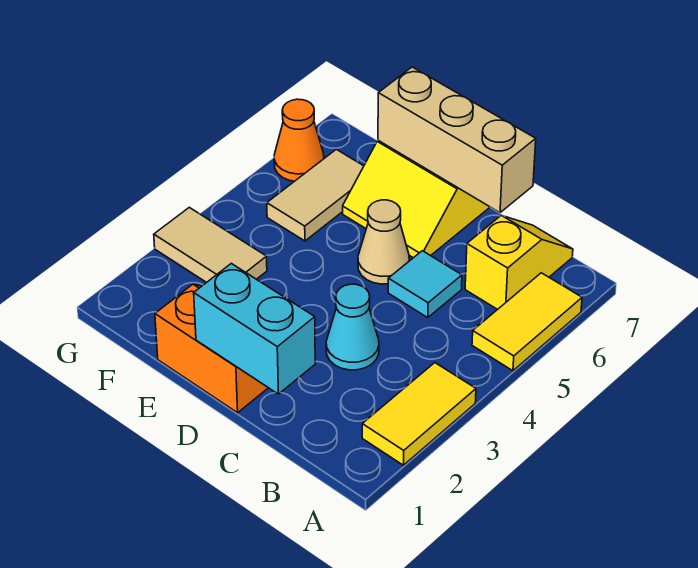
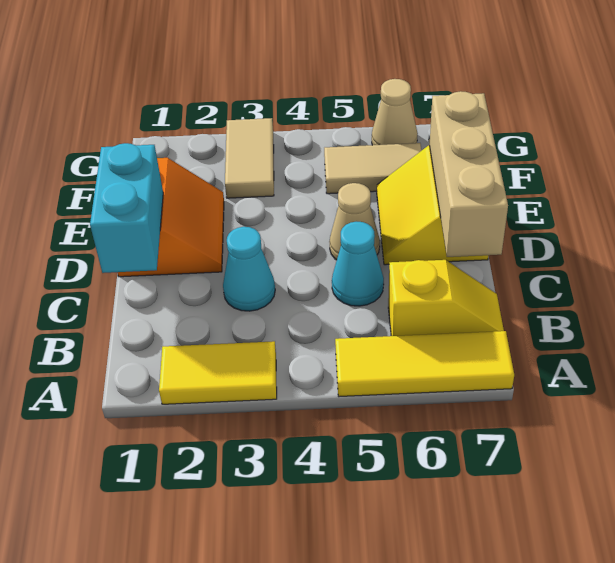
yellow tile A5:A6 level 1 -> yellow tile A5:A7 level 1
cyan tile C5 level 1 -> cyan cone C5 level 1
orange cone G6 level 1 -> tan cone G6 level 1

